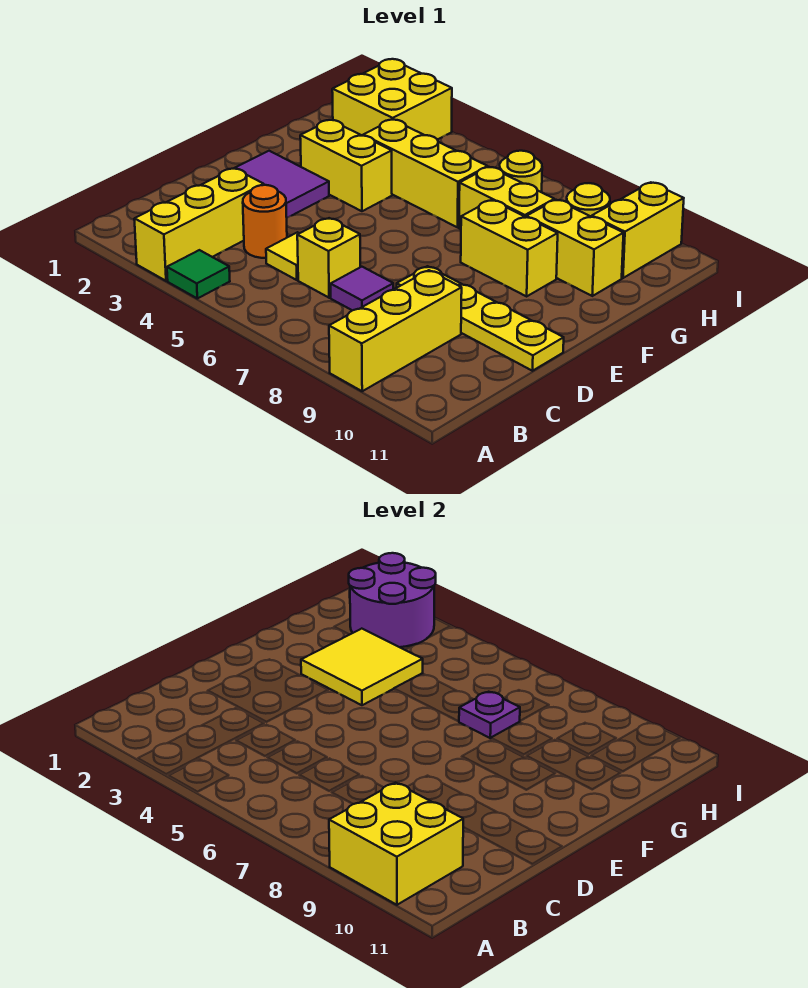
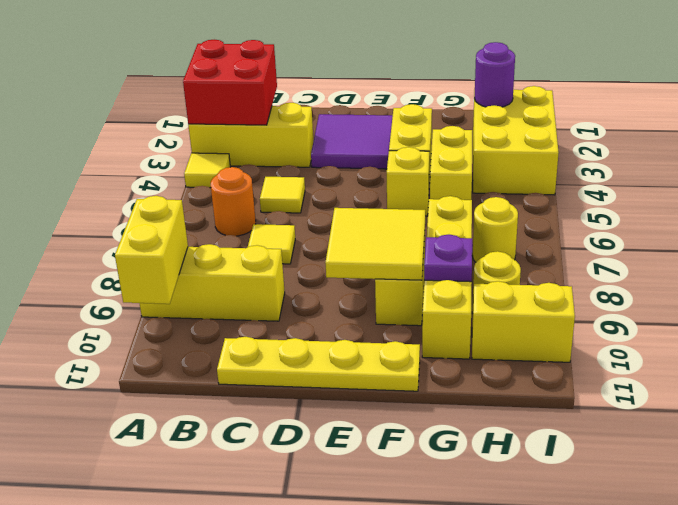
none -> red brick A2:B3 level 2
green tile A4 level 1 -> yellow tile A4 level 1
yellow brick A9:B10 level 2 -> yellow brick A9:A10 level 2
orange round brick C4 level 1 -> orange round brick B6 level 1
yellow brick C6 level 1 -> yellow brick F5 level 1
purple tile C7 level 1 -> yellow tile C7 level 1
yellow plate D8:D11 level 1 -> yellow plate C11:F11 level 1
yellow tile F3:G4 level 2 -> yellow tile E8:F9 level 2
yellow brick G4:G6 level 1 -> yellow brick G4:G5 level 1
purple plate G7 level 2 -> purple plate G9 level 2
yellow brick H2:I3 level 1 -> yellow brick H2:I4 level 1
purple round brick H2:I3 level 2 -> purple round brick H2 level 2

